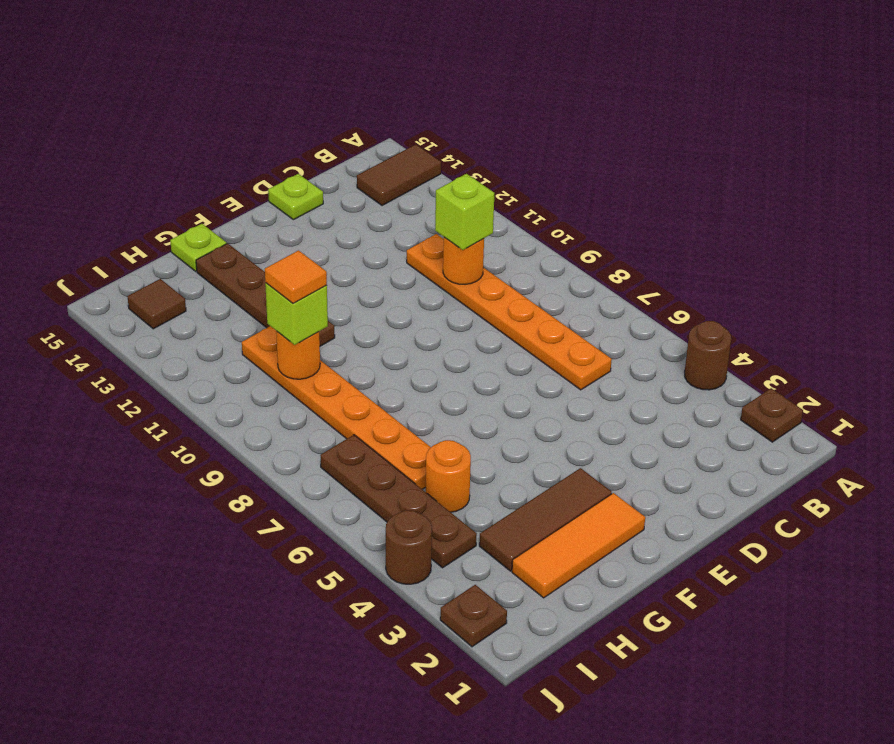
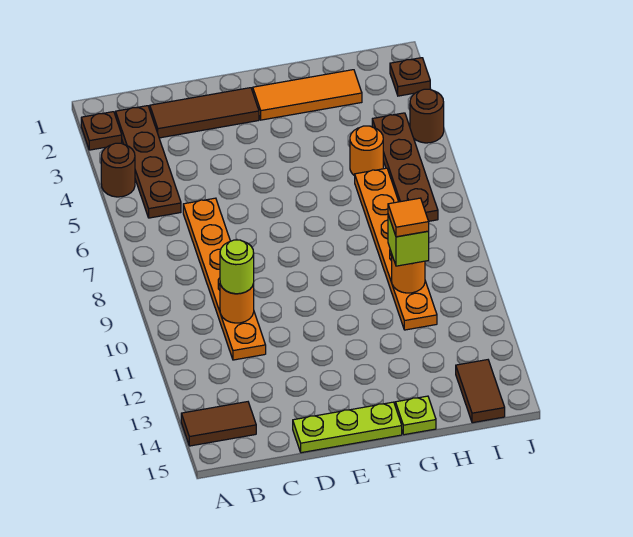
lime brick C10 level 3 -> lime round brick C10 level 3
lime plate D15 level 1 -> lime plate D15:F15 level 1
brown tile F3:H3 level 1 -> brown tile C2:E2 level 1
brown plate G11:G14 level 1 -> brown plate B2:B5 level 1
brown tile I14 level 1 -> brown tile I14:I15 level 1

